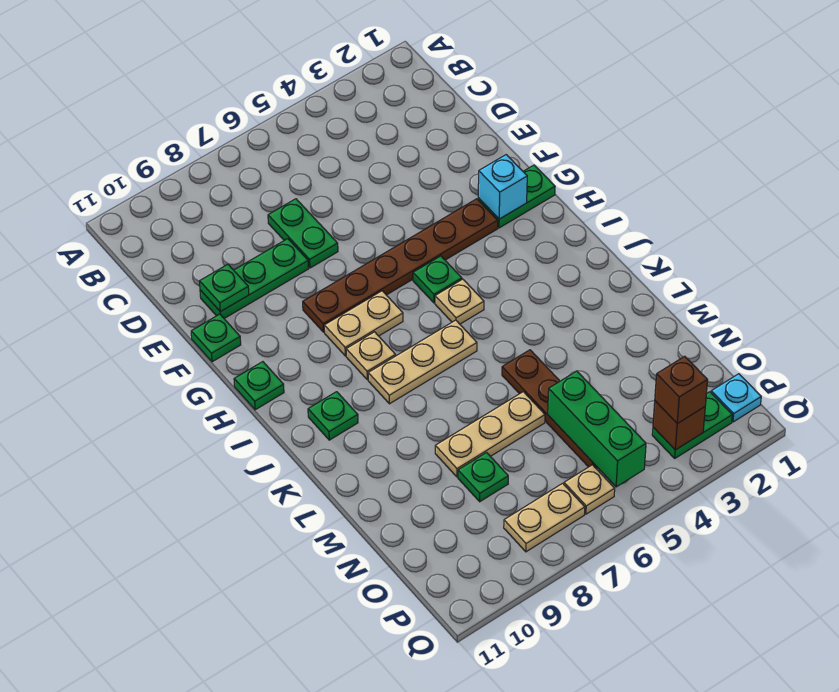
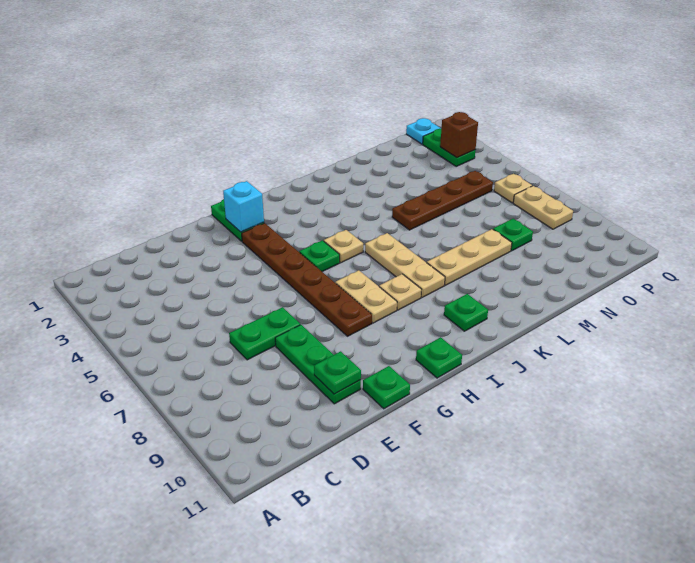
tan plate M6:M8 level 1 -> tan plate K8:M8 level 1
green brick N5:P5 level 2 -> none
brown brick P3 level 3 -> none

